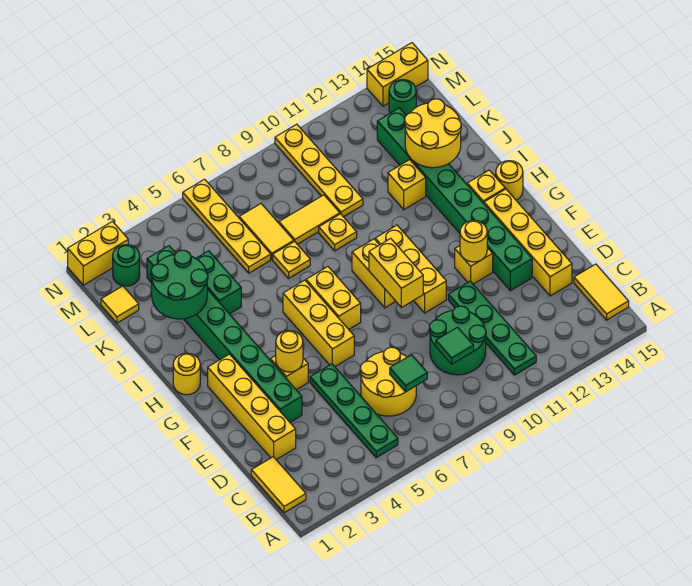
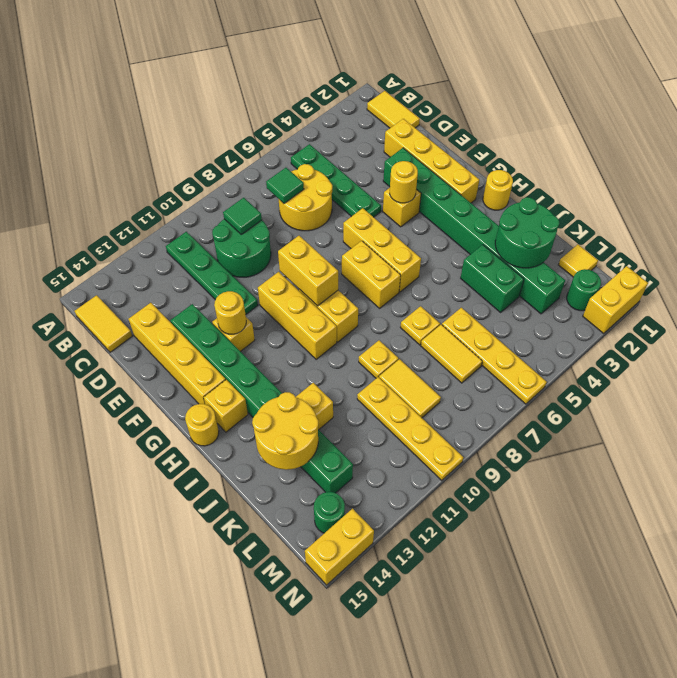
yellow tile K8:K9 level 1 -> yellow tile K9:L9 level 1

